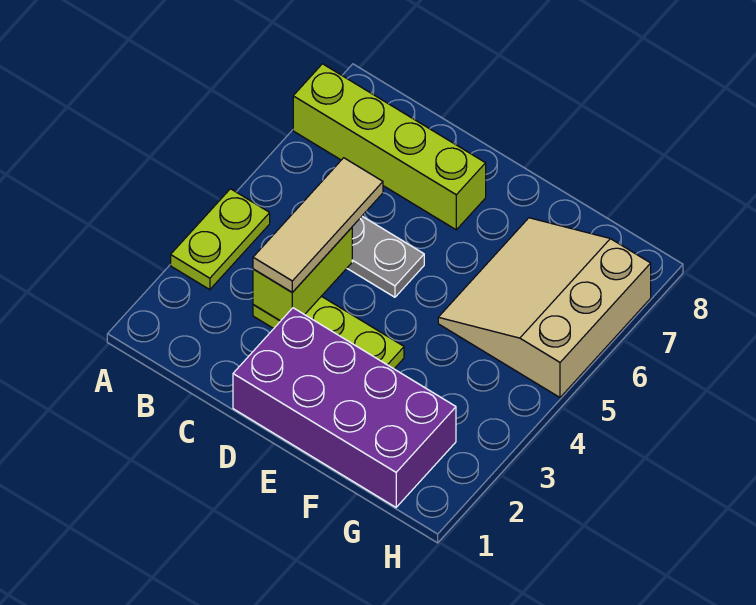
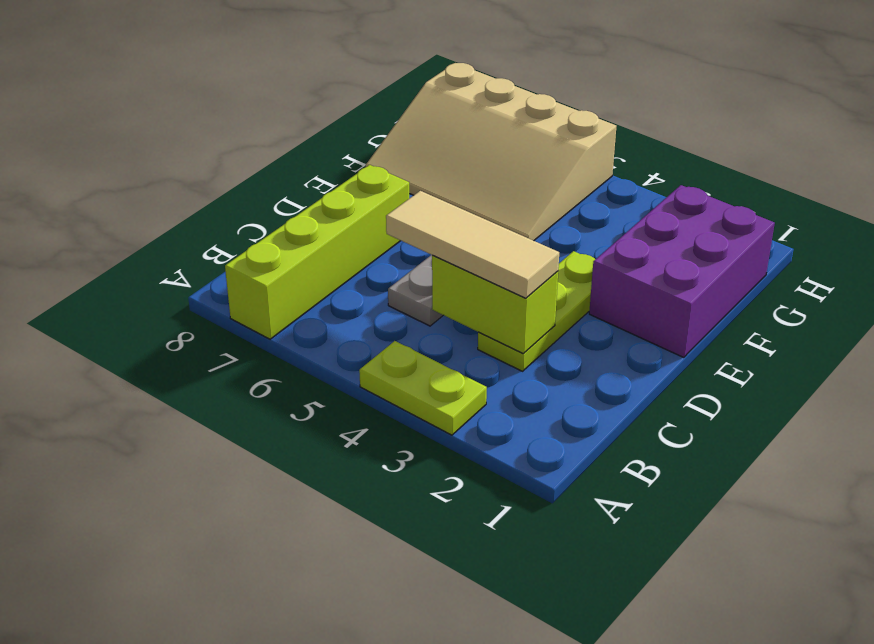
purple brick D1:G2 level 1 -> purple brick E1:G2 level 1
tan slope F5:H7 level 1 top H -> tan slope F5:H8 level 1 top H

